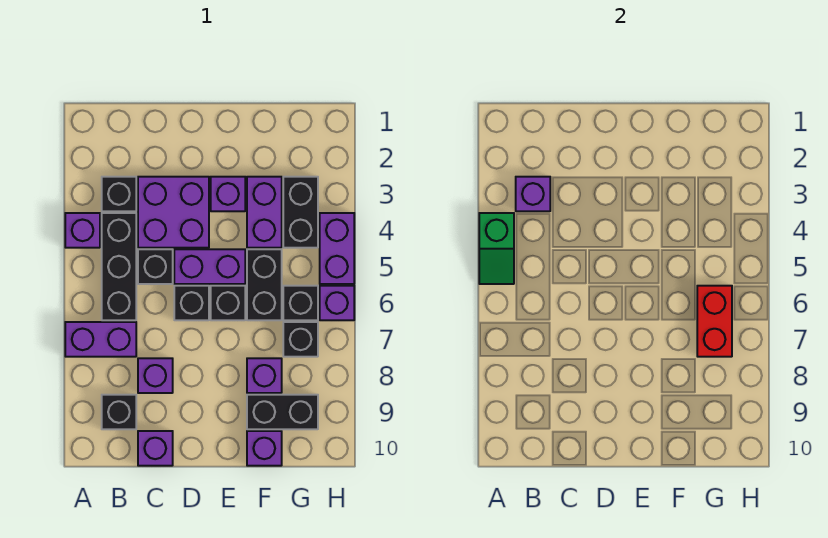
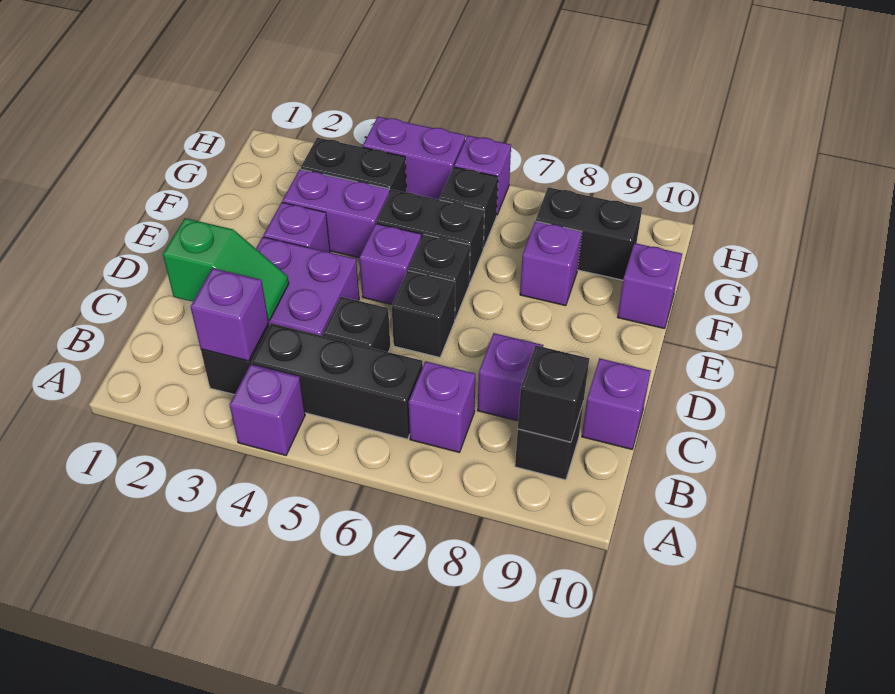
green slope A4:A5 level 2 top 4 -> green slope C2:C3 level 2 top 2
purple brick A7:B7 level 1 -> purple brick B7 level 1
purple brick D5:E5 level 1 -> purple brick E5 level 1
black brick F9:G9 level 1 -> black brick G8:G9 level 1
red brick G6:G7 level 2 -> none
black brick G7 level 1 -> black brick B9 level 2

